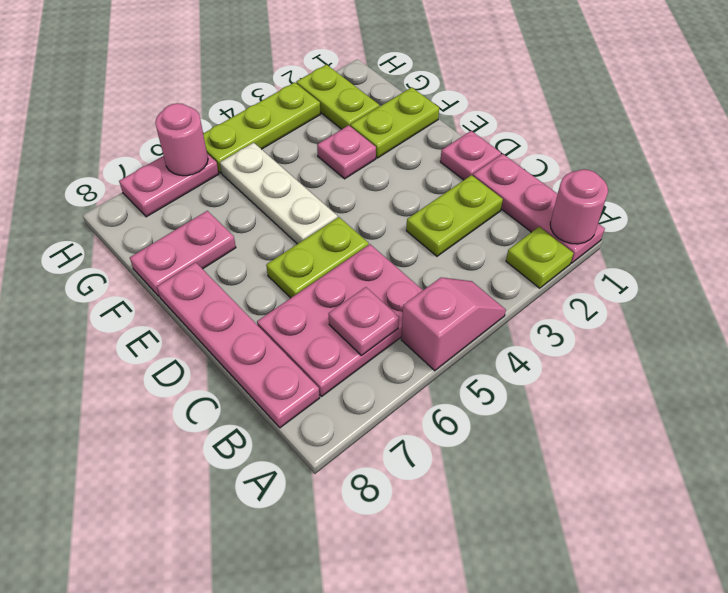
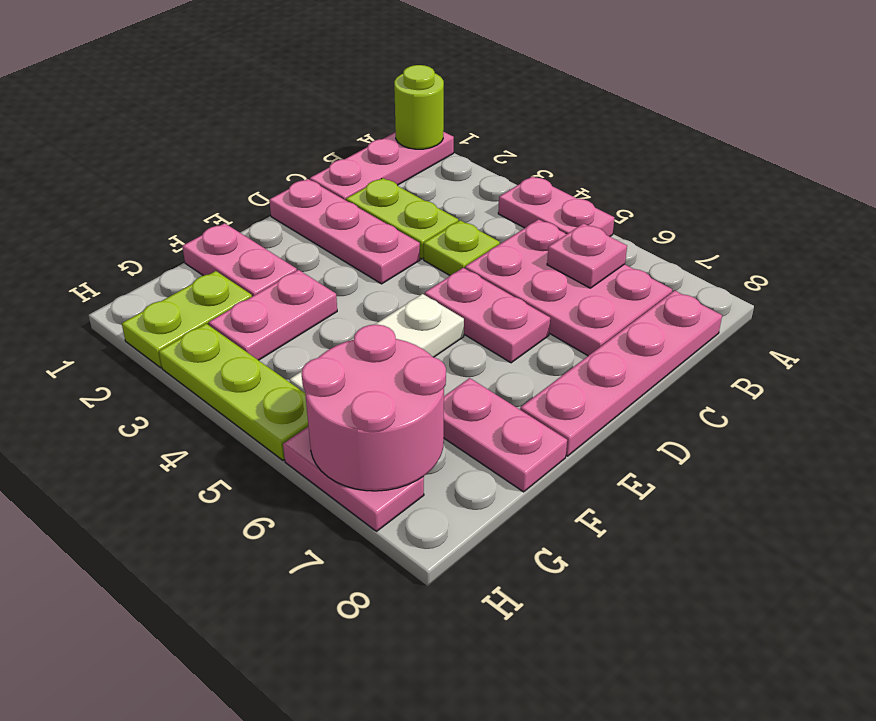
pink round brick A1 level 2 -> lime round brick A1 level 2
lime plate A2 level 1 -> lime plate C4 level 1
pink slope A4:A5 level 1 top 5 -> pink plate A4:A5 level 1
pink plate D1 level 1 -> pink plate D1:D3 level 1
lime plate D5:D6 level 1 -> pink plate D5:D6 level 1
lime plate F1:F2 level 1 -> pink plate F1:F2 level 1
pink plate F3 level 1 -> pink plate F3:G3 level 1
pink round brick H6 level 2 -> pink round brick G6:H7 level 2

